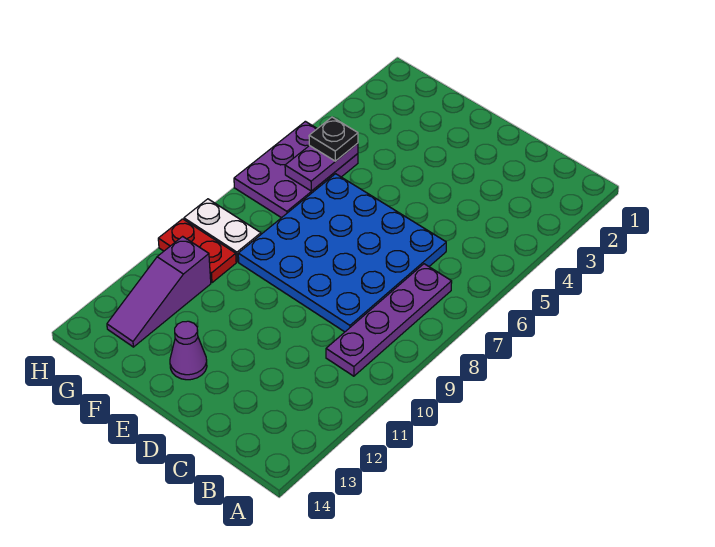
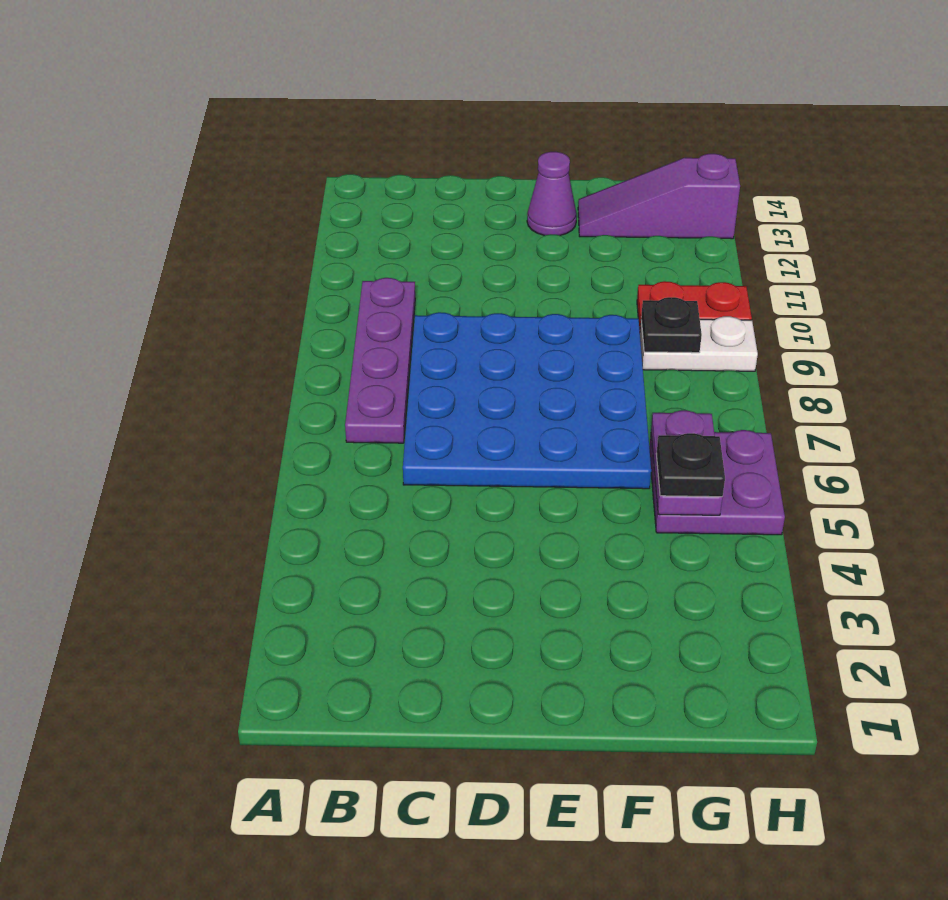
purple plate G5:H7 level 1 -> purple plate G5:H6 level 1
none -> black plate G9 level 2
purple slope G11:G13 level 1 top 11 -> purple slope F13:H13 level 1 top H

